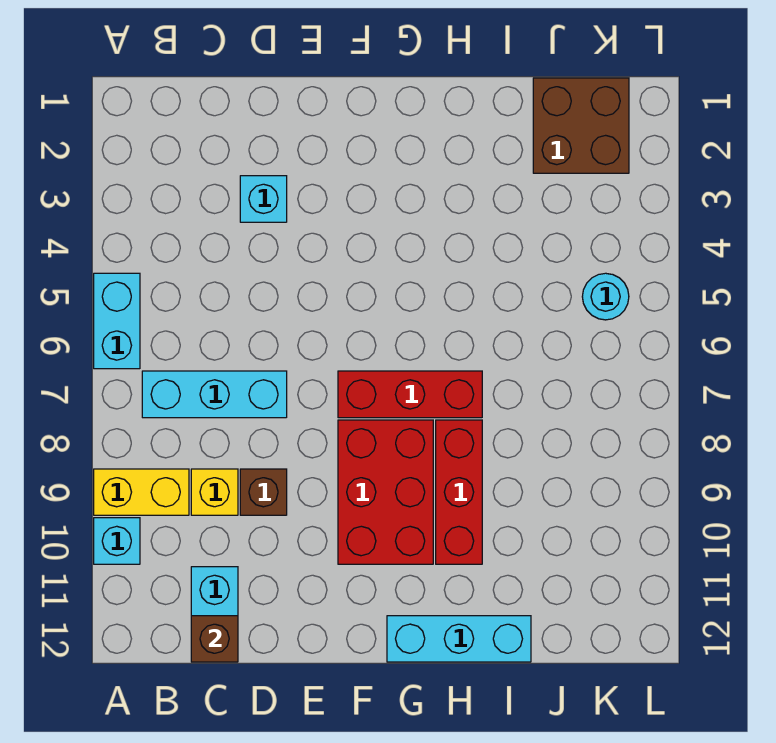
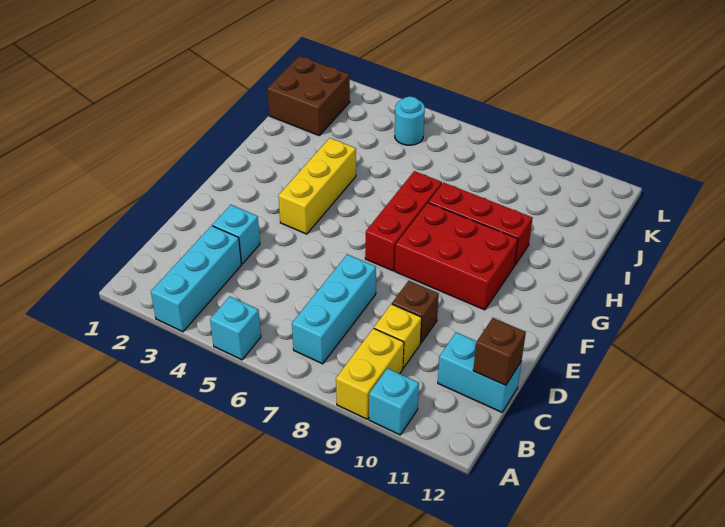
cyan brick A5:A6 level 1 -> cyan brick A5 level 1
none -> yellow brick F4:H4 level 1
cyan brick G12:I12 level 1 -> cyan brick A3:C3 level 1

